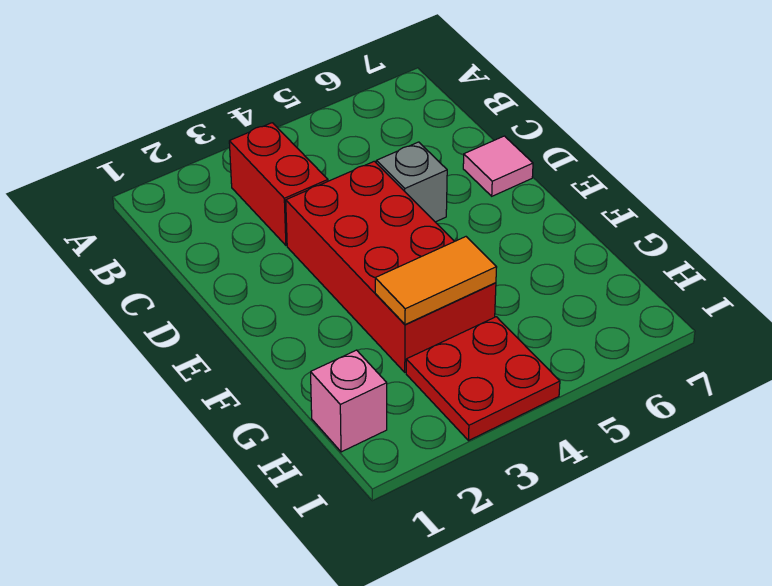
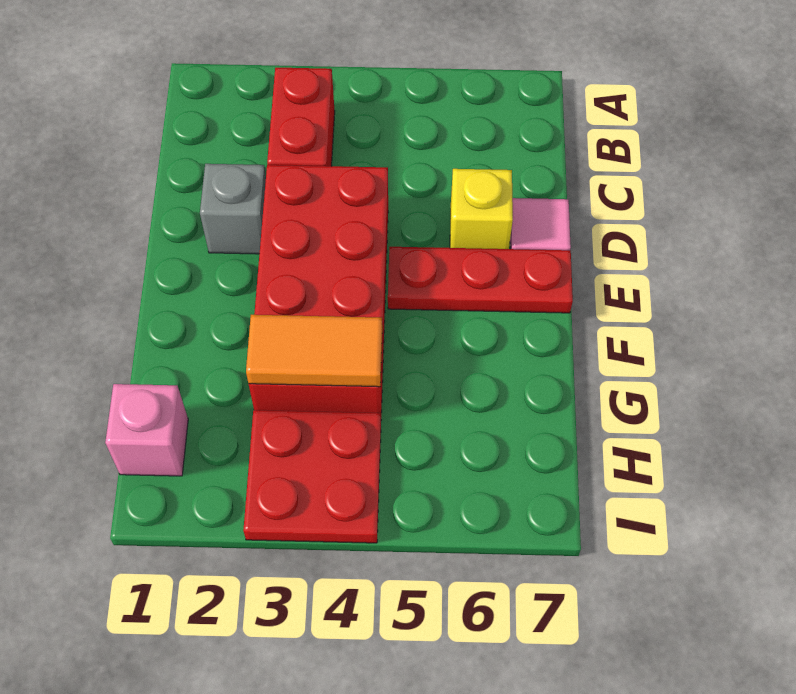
grey brick D5 level 1 -> grey brick D2 level 1
none -> yellow brick D6 level 1
none -> red plate E5:E7 level 1

